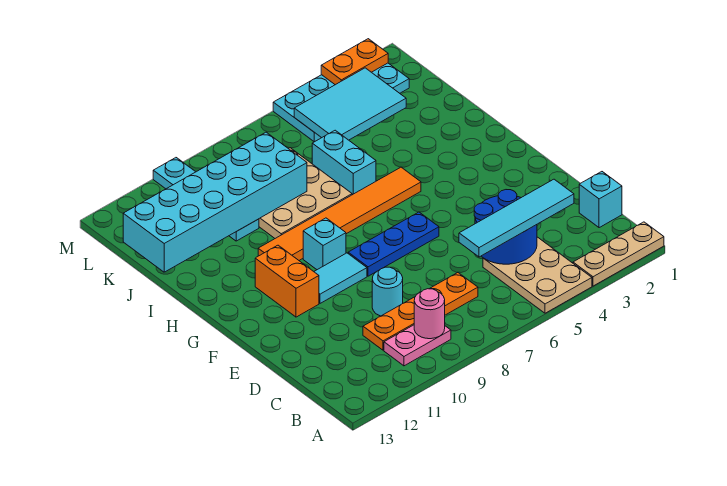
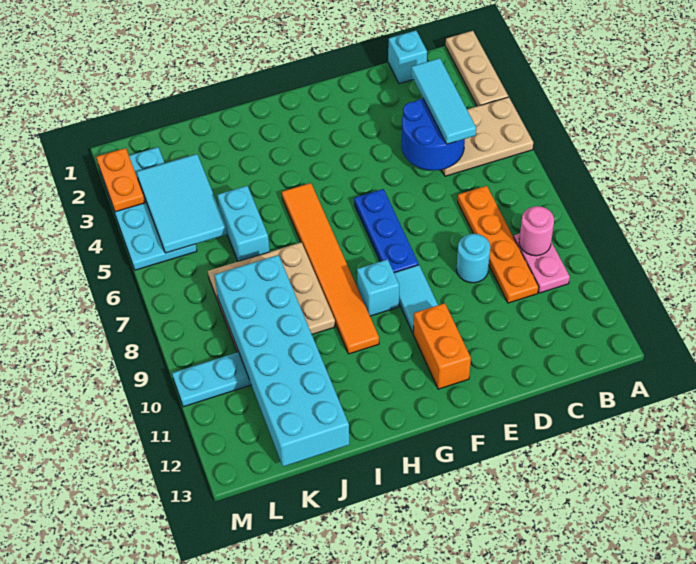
cyan tile C3:C6 level 3 -> cyan tile C3:C5 level 3
orange brick F11:G11 level 1 -> orange brick F11:F12 level 1
cyan brick I6:J6 level 1 -> cyan brick J5:J6 level 1

